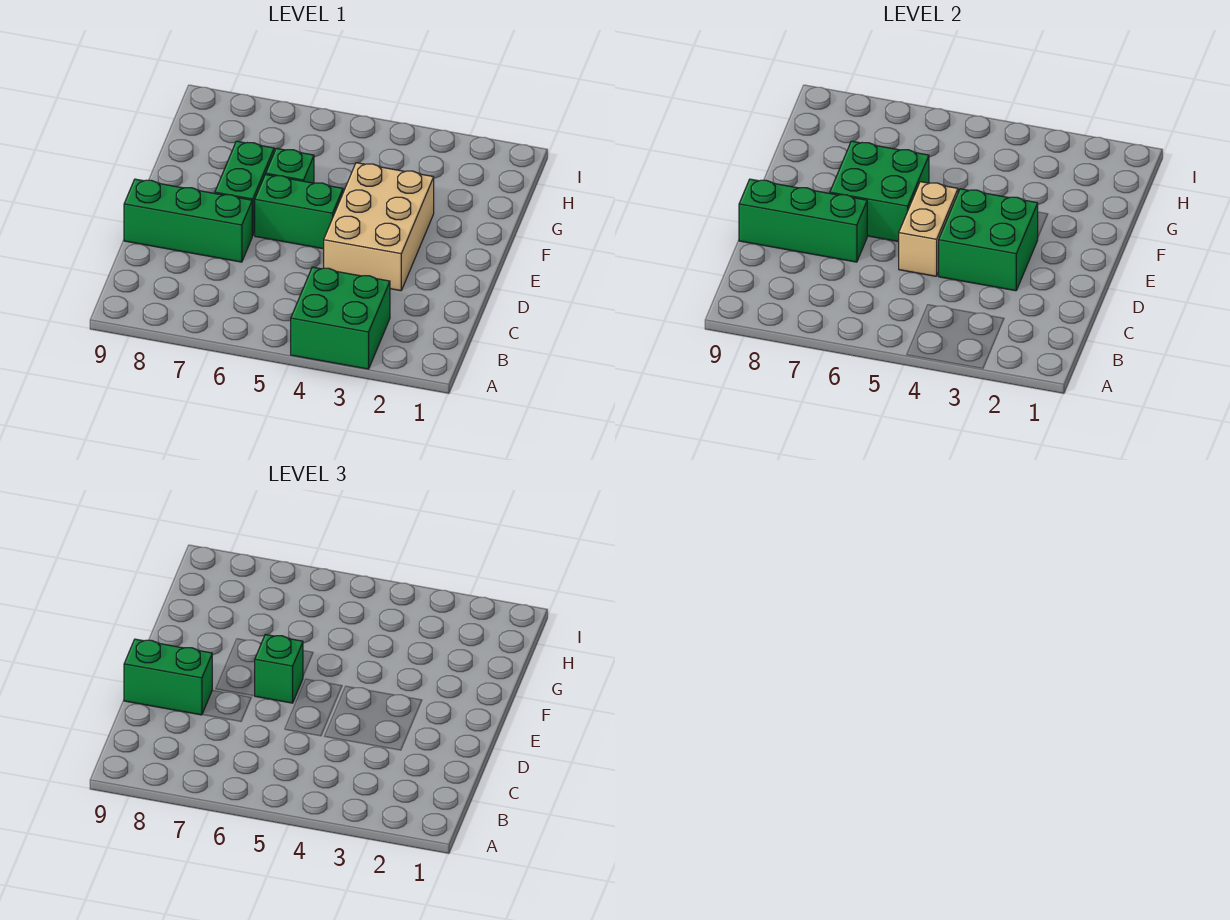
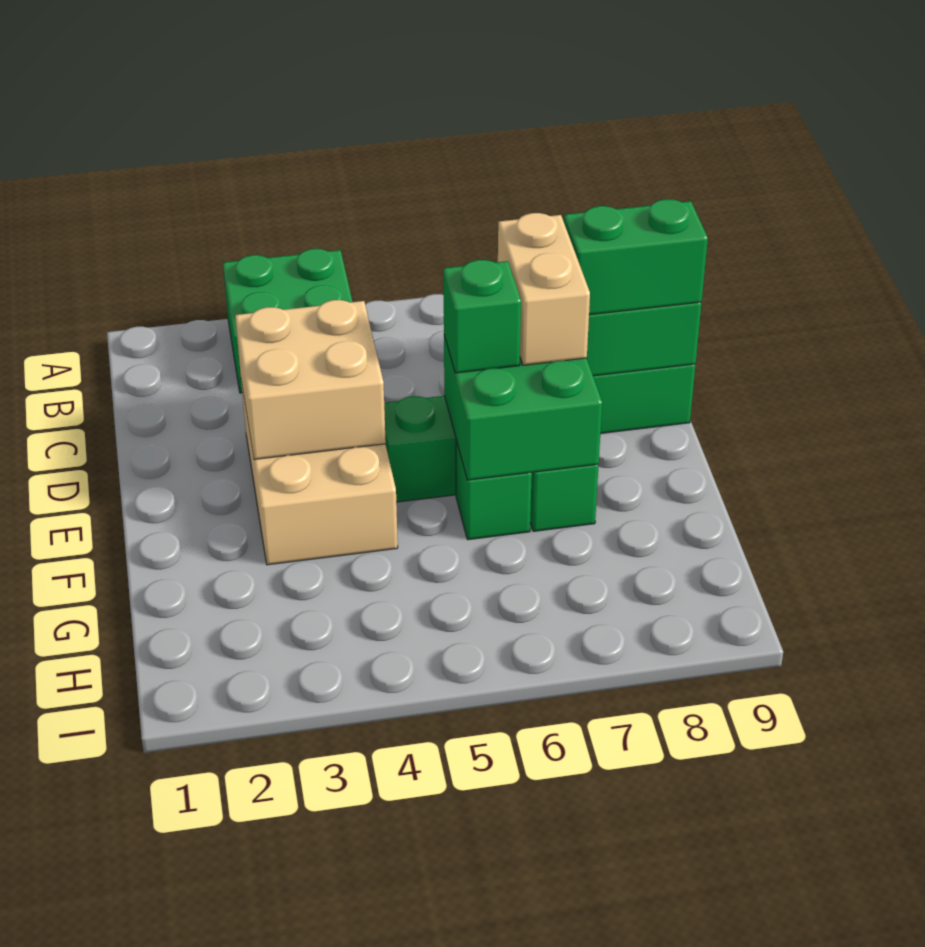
green brick D3:E4 level 2 -> tan brick D3:E4 level 2
tan brick D5:E5 level 2 -> tan brick D7:E7 level 3

